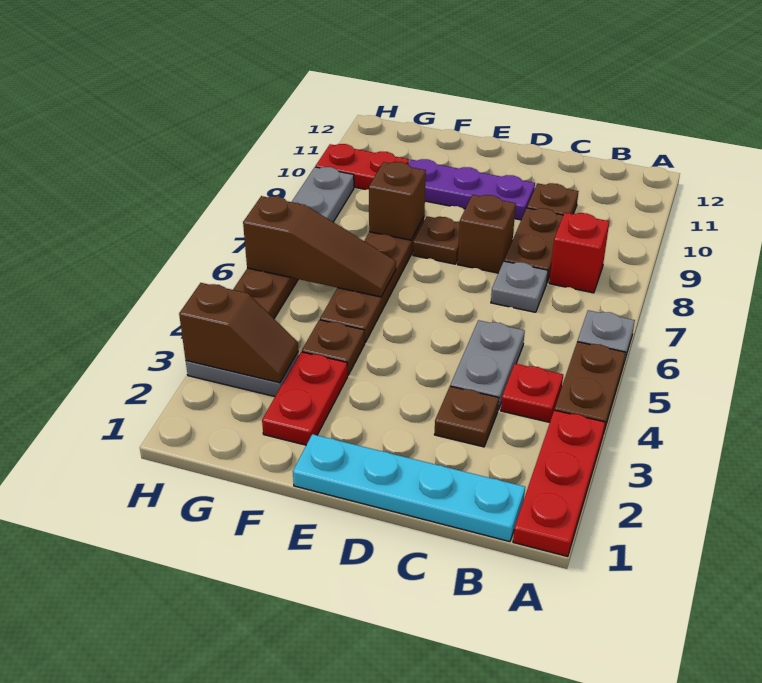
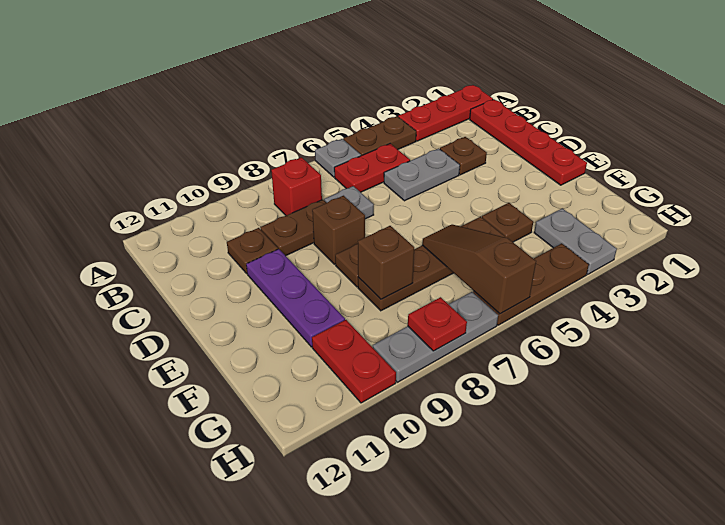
cyan plate B1:E1 level 1 -> red plate B1:E1 level 1
red plate B4 level 1 -> red plate H8 level 2
red plate F2:F3 level 1 -> red plate B5:B6 level 1
brown slope G3:H3 level 2 top H -> none

